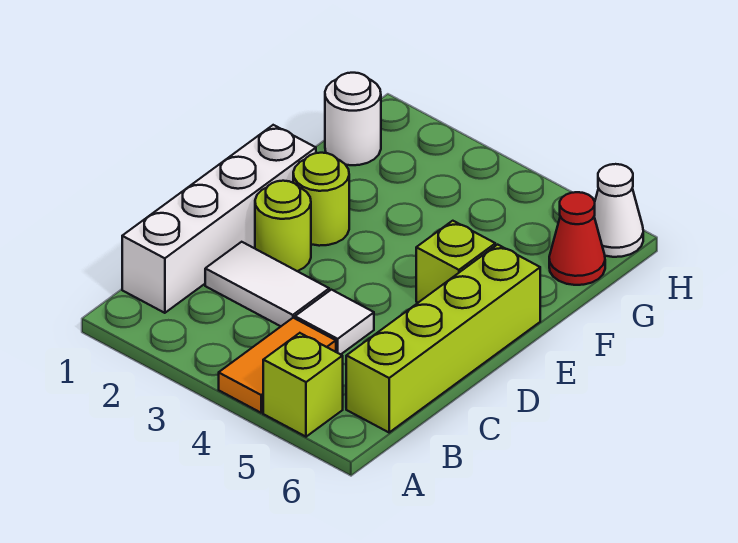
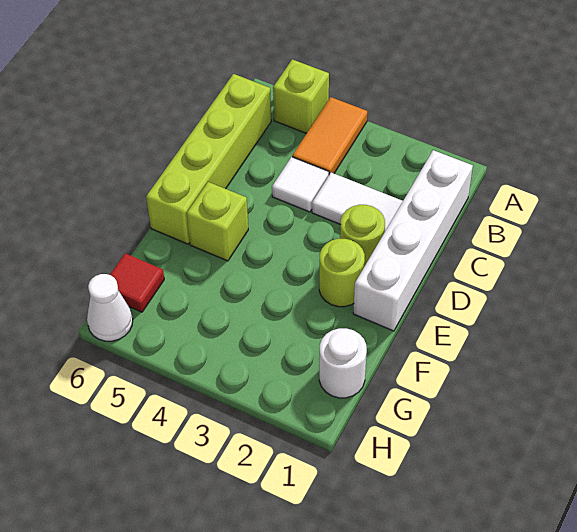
red cone G6 level 1 -> red tile G6 level 1

